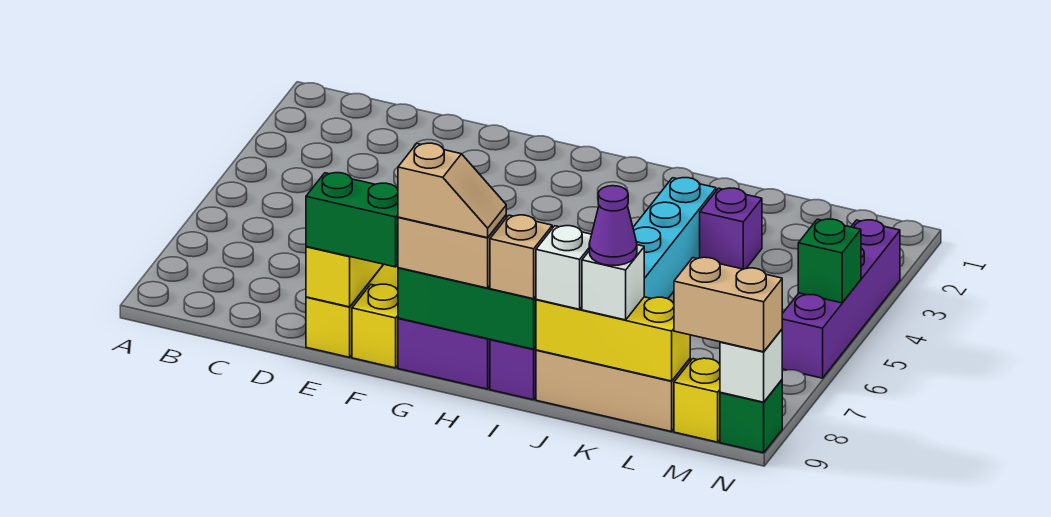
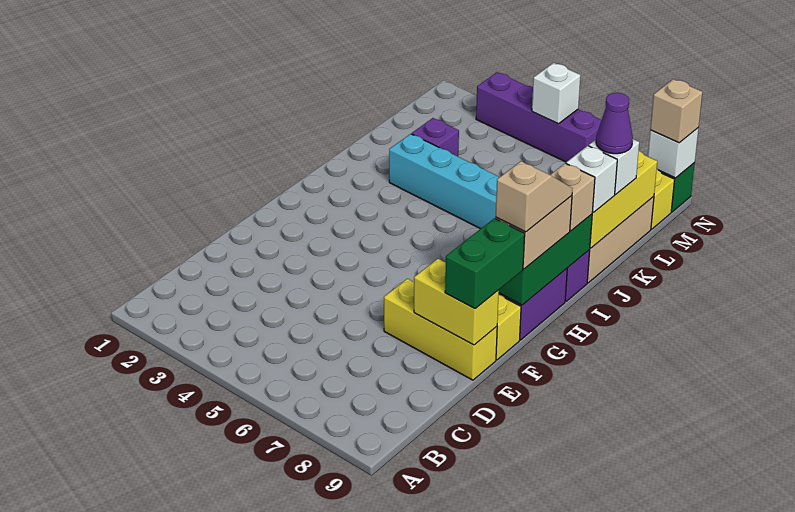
tan brick M9:N9 level 3 -> tan brick N9 level 3
green brick N5 level 2 -> white brick N5 level 2

